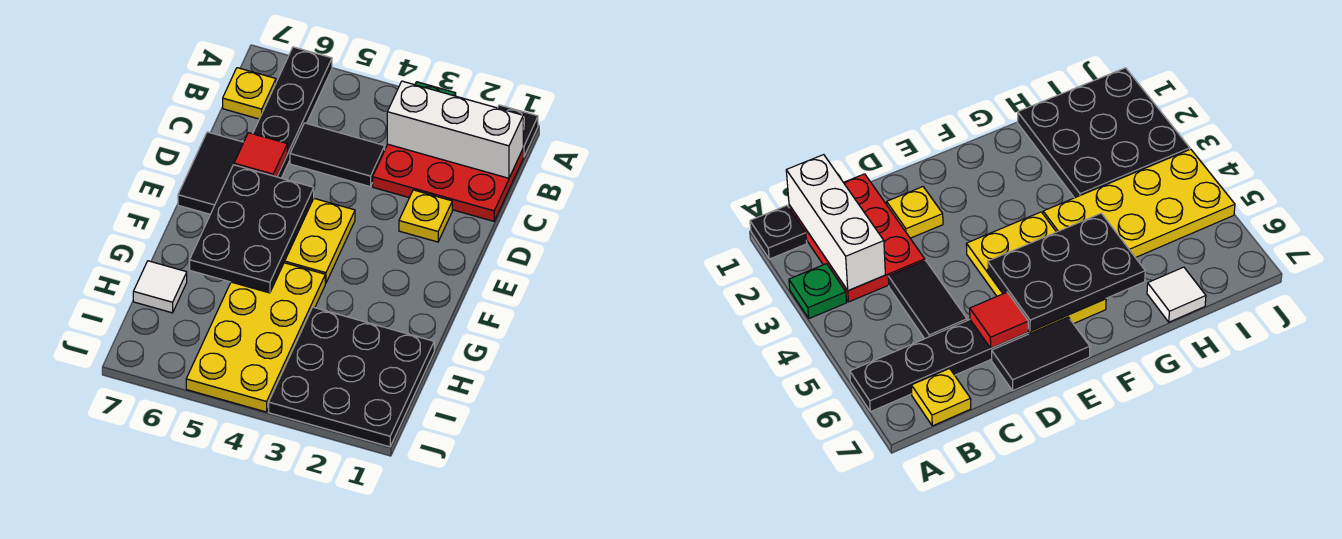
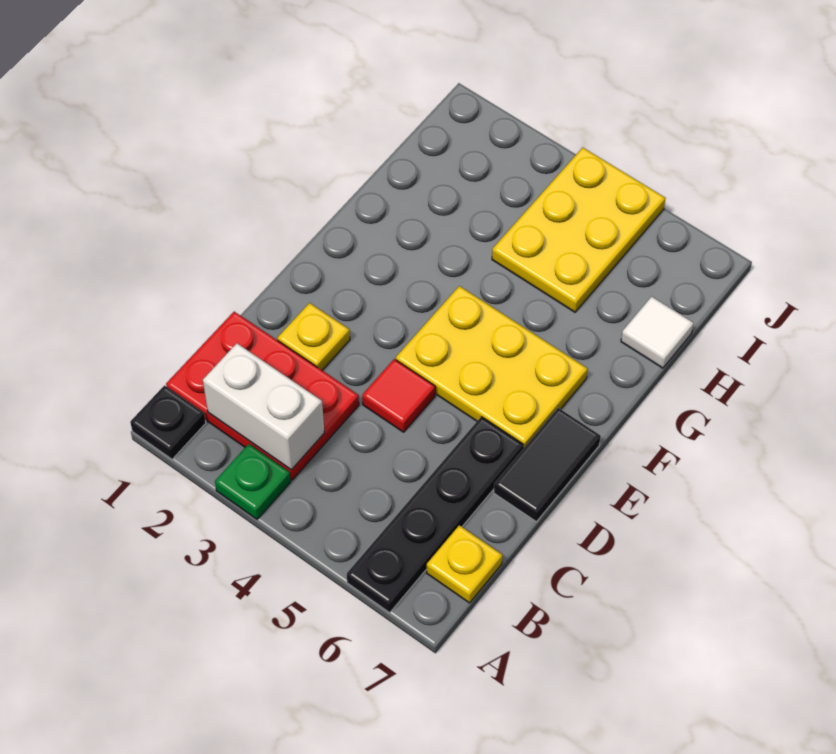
white brick B1:B3 level 2 -> white brick B2:B3 level 2
black tile C4:C5 level 1 -> none
red tile D6 level 2 -> red tile D4 level 1
black plate E5:G6 level 2 -> none
yellow plate G4:J5 level 1 -> yellow plate H4:J5 level 1
black plate H1:J3 level 1 -> none

